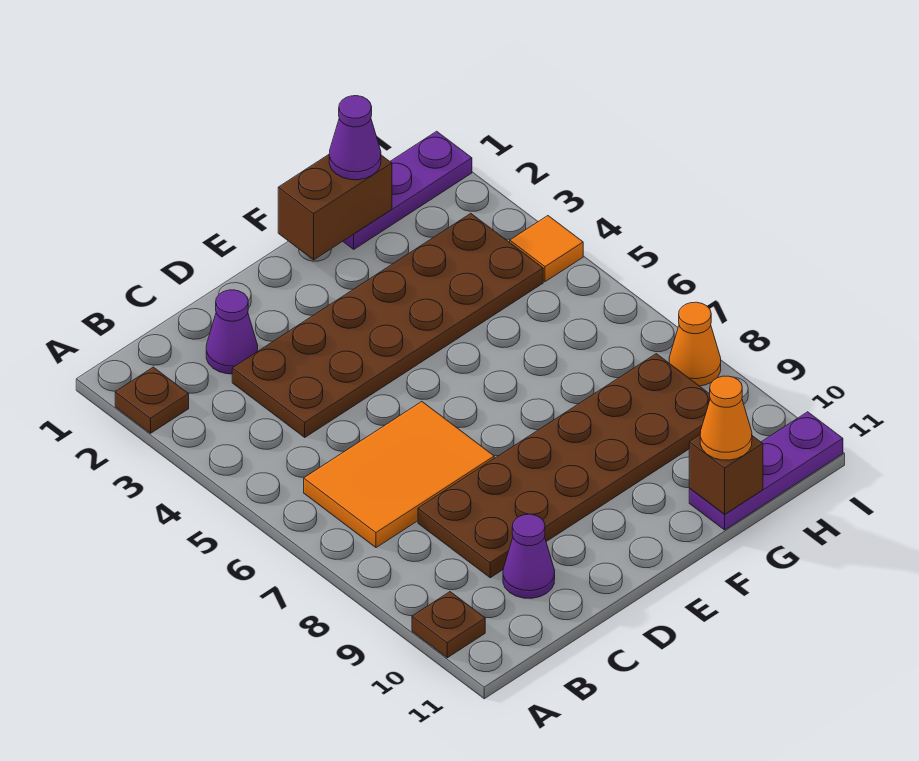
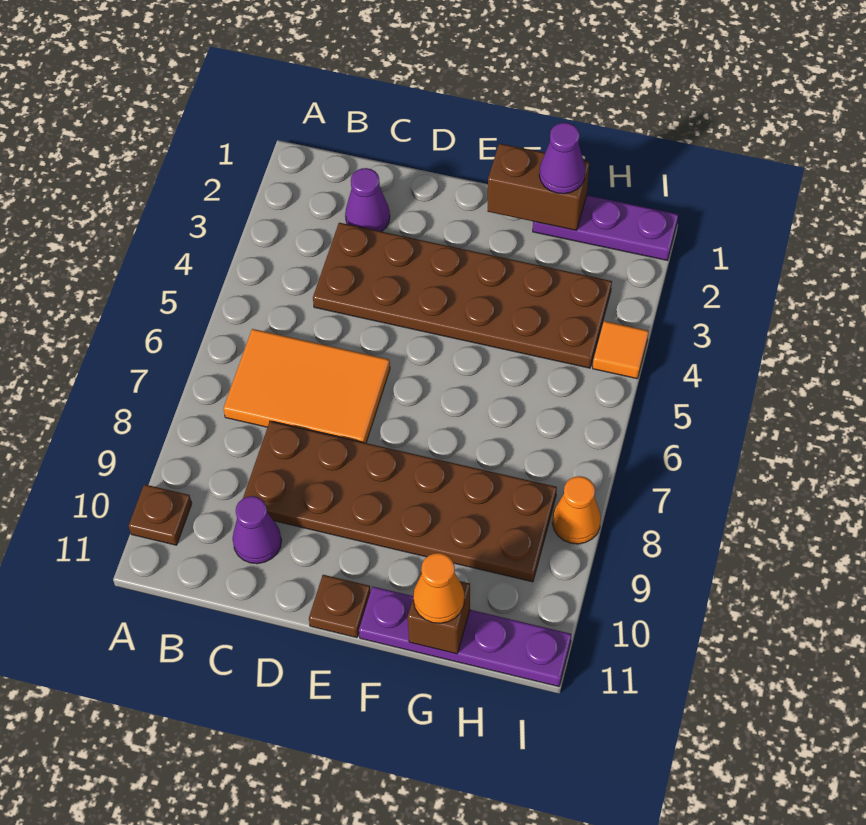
brown plate A2 level 1 -> brown plate E11 level 1
purple plate G11:I11 level 1 -> purple plate F11:I11 level 1

